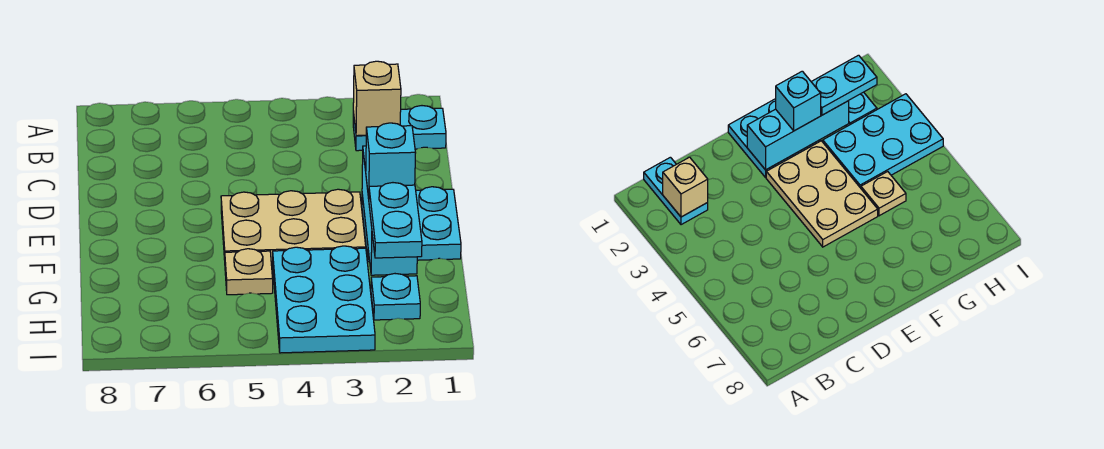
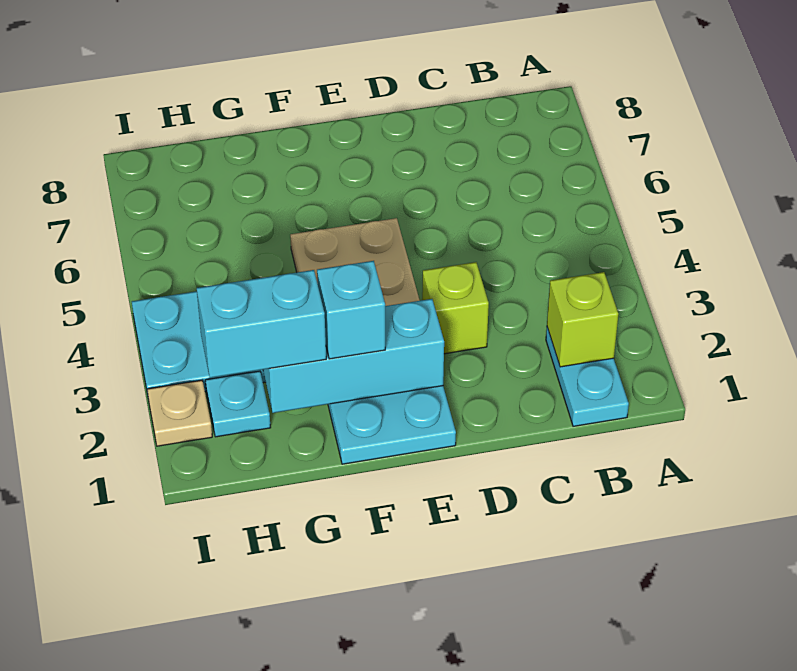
tan brick B2 level 2 -> lime brick B2 level 2
none -> lime brick D3 level 1
cyan plate G2:H2 level 3 -> cyan brick G2:H2 level 3
tan plate G5 level 1 -> tan plate I2 level 1

